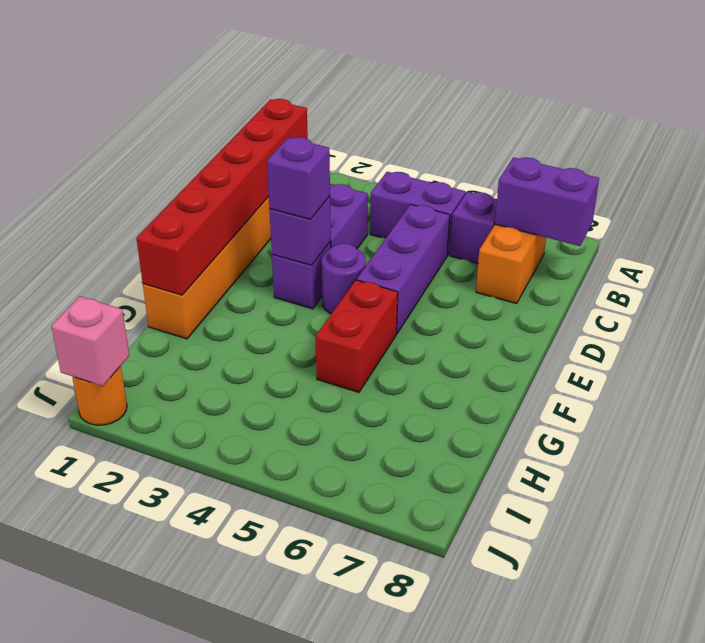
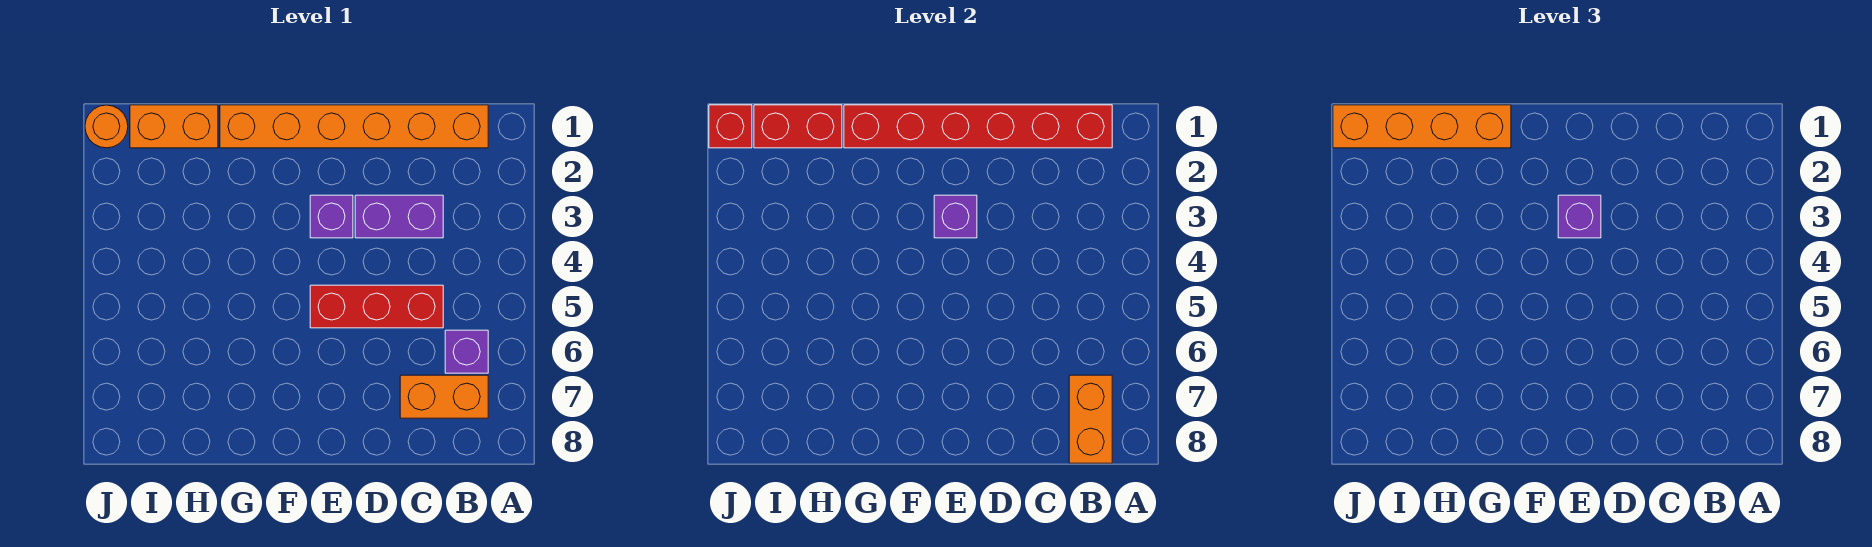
purple brick B4:B5 level 1 -> none
purple brick B7:B8 level 2 -> orange brick B7:B8 level 2
purple brick C5:E5 level 1 -> red brick C5:E5 level 1
purple round brick E4 level 1 -> none
red brick F5:G5 level 1 -> red brick H1:I1 level 2
none -> orange brick G1:J1 level 3
none -> orange brick H1:I1 level 1
pink brick J1 level 2 -> red brick J1 level 2

